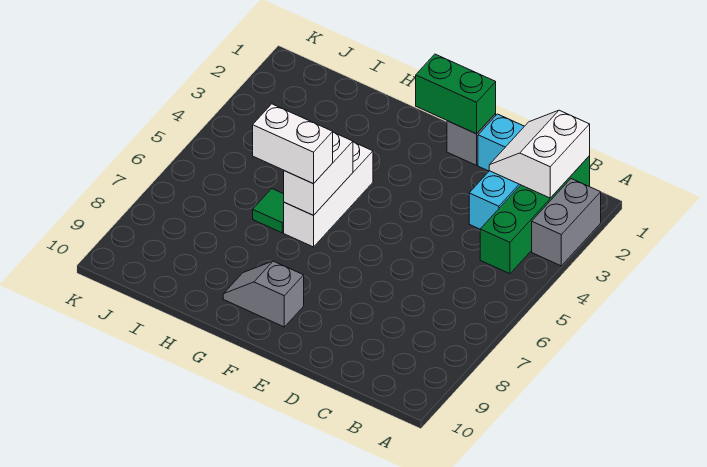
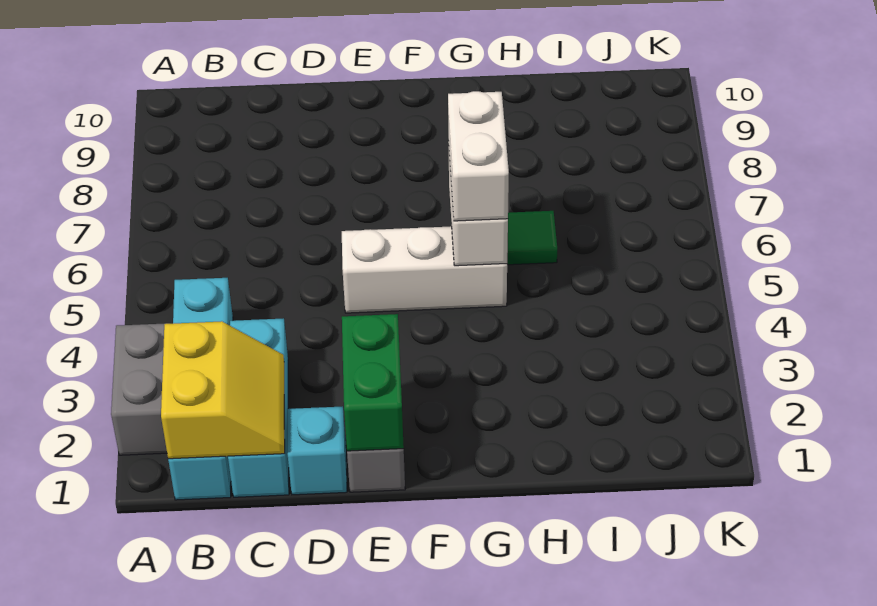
green brick B1:B4 level 1 -> cyan brick B1:B4 level 1
white slope B1:C2 level 2 top B -> yellow slope B1:C2 level 2 top B
green brick E1:F1 level 2 -> green brick E1:E2 level 2
grey slope F9:G9 level 1 top F -> none
white brick G4:G6 level 1 -> white brick E5:G5 level 1
white brick G6:H6 level 3 -> white brick G5:G6 level 3

